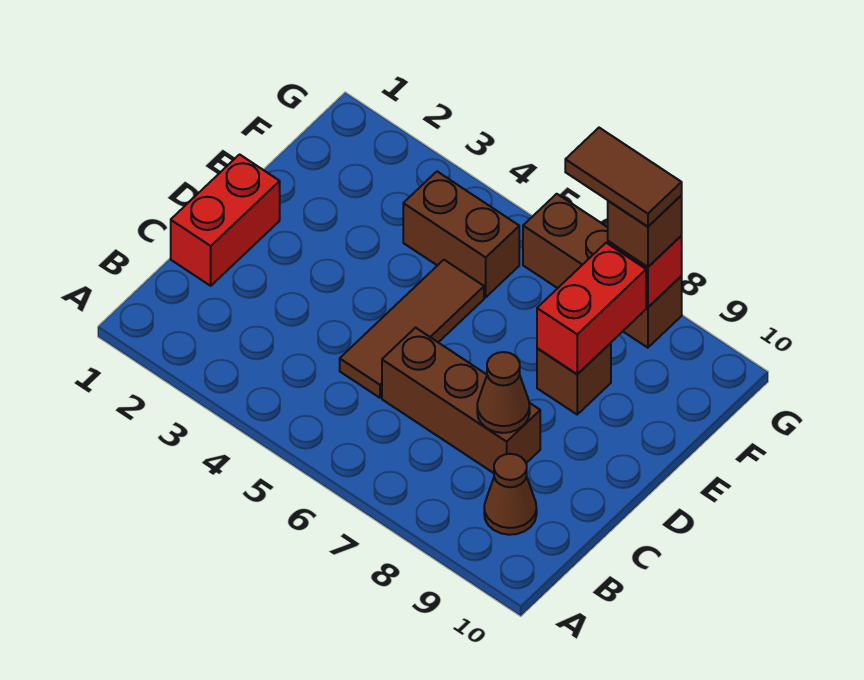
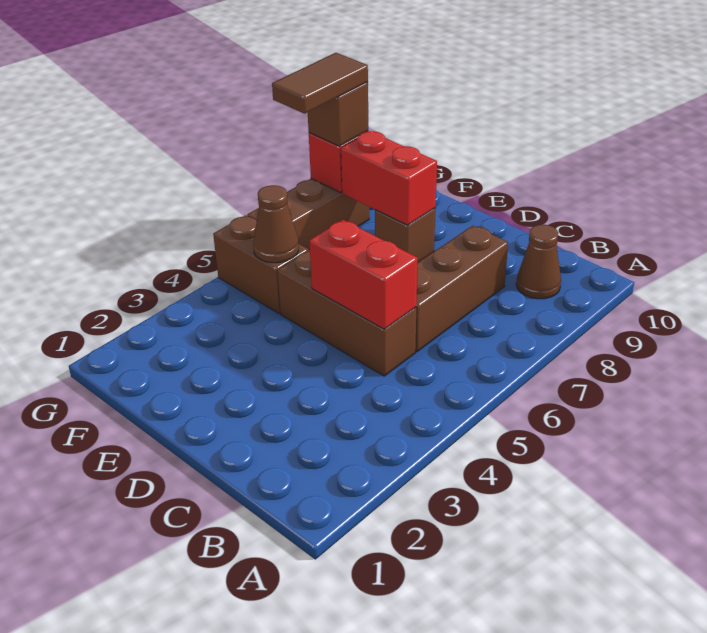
red brick C1:D1 level 1 -> red brick C5:D5 level 2
brown tile C5:E5 level 1 -> brown brick C5:E5 level 1
brown cone C8 level 2 -> brown cone F5 level 2
brown brick F4:F5 level 1 -> brown brick F5:G5 level 1

